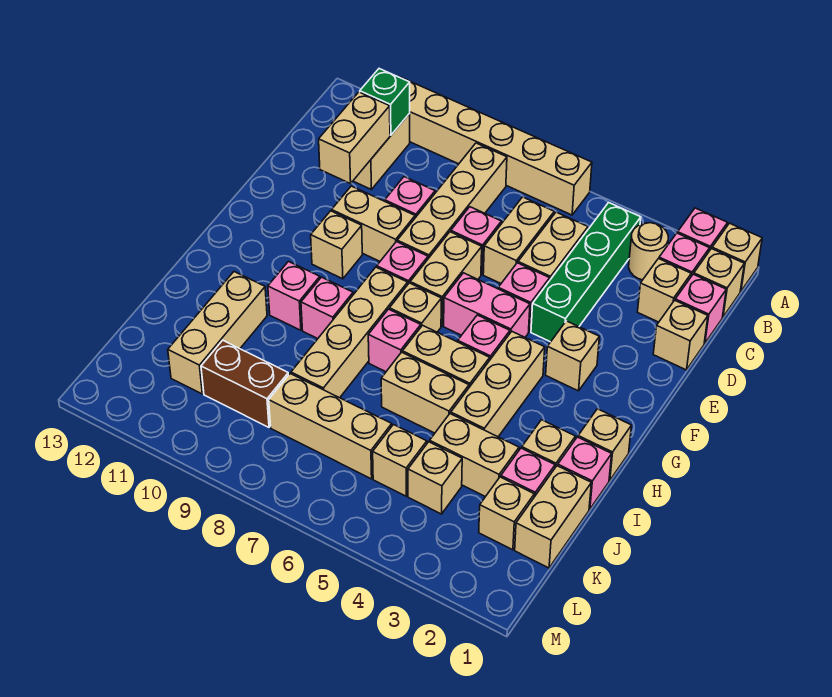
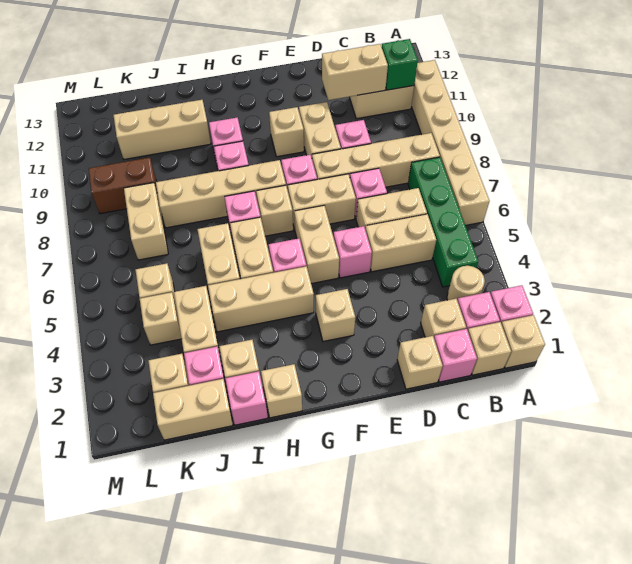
green brick B4:E4 level 1 -> green brick B4:B7 level 1
pink brick F5:F6 level 1 -> tan brick F5:F6 level 1
tan brick K6:K8 level 1 -> tan brick K7:K8 level 1
brown brick K9:K10 level 1 -> brown brick K9:L9 level 1

